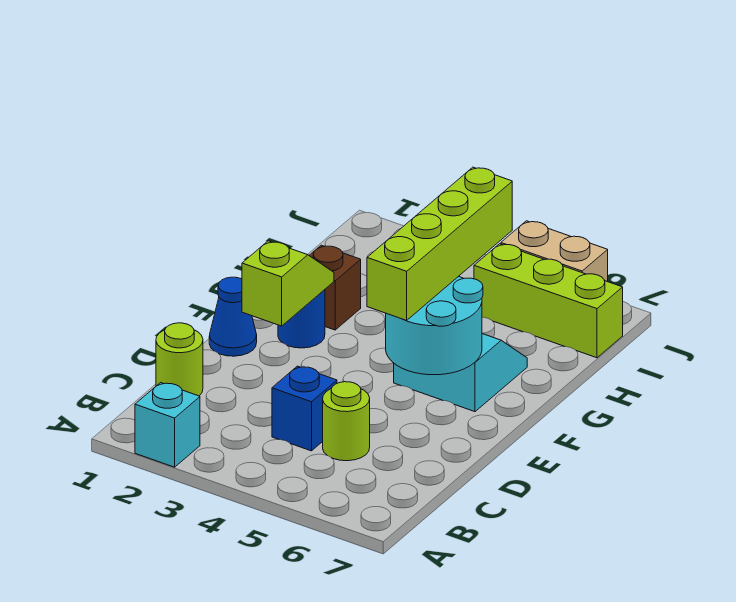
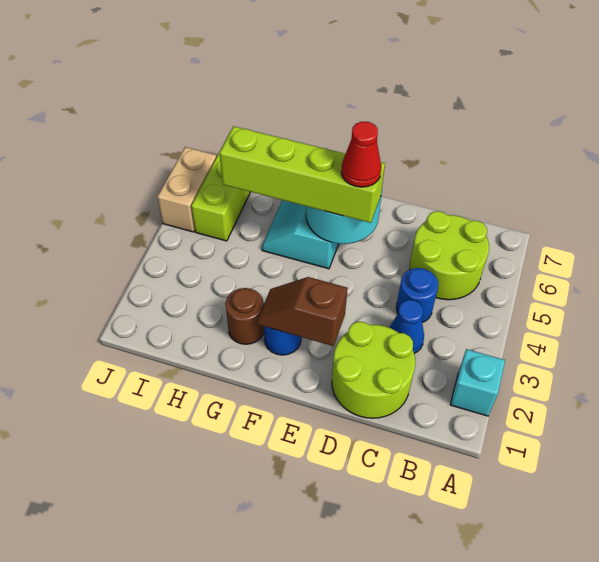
lime round brick C1 level 1 -> lime round brick C1:D2 level 1
blue brick C4 level 1 -> blue round brick C4 level 1
lime round brick C5 level 1 -> lime round brick B5:C6 level 1
blue cone E1 level 1 -> blue cone C3 level 1
lime slope E2:F2 level 2 top E -> brown slope E2:F2 level 2 top E
none -> red cone E5 level 4
brown brick G2 level 1 -> brown round brick G2 level 1

